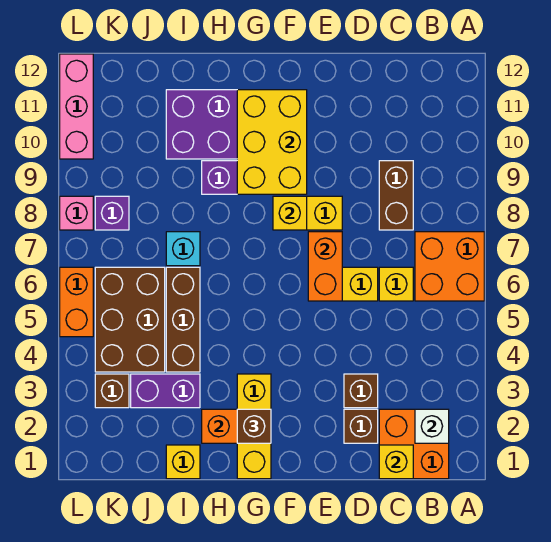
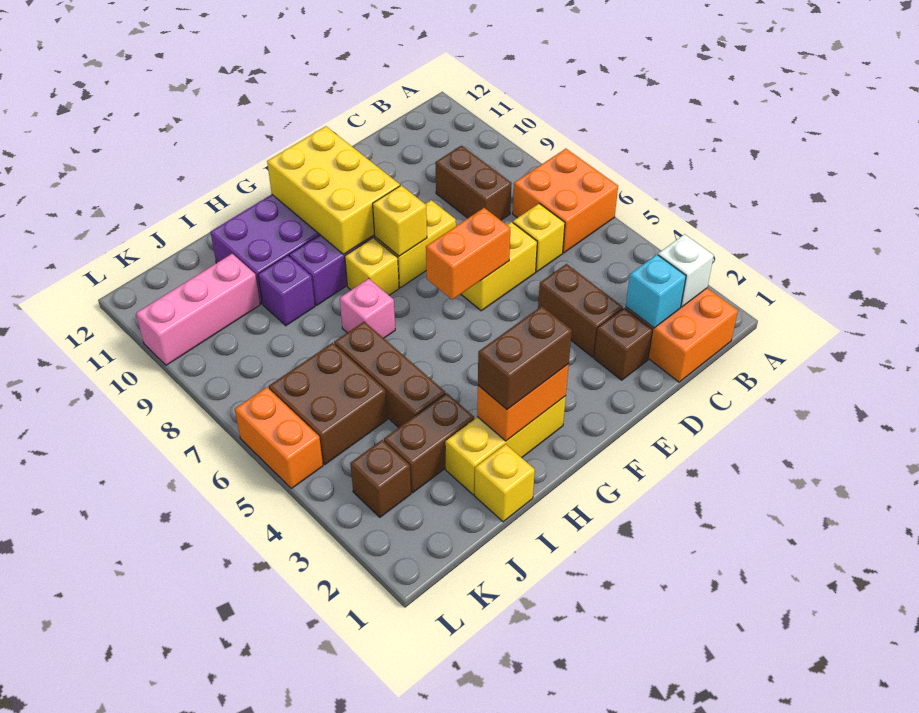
yellow brick C1 level 2 -> yellow brick G8 level 1
brown brick D3 level 1 -> brown brick D3:D4 level 1
orange brick E6:E7 level 2 -> orange brick E6:F6 level 2
yellow brick G1:G3 level 1 -> yellow brick G2:I2 level 1
brown brick G2 level 3 -> brown brick G2:H2 level 3
purple brick I3:J3 level 1 -> brown brick I3:J3 level 1
cyan brick I7 level 1 -> cyan brick C2 level 2
brown brick J4:K6 level 1 -> brown brick J5:K6 level 1
purple brick K8 level 1 -> purple brick I9 level 1
pink brick L8 level 1 -> pink brick H7 level 1
pink brick L10:L12 level 1 -> pink brick J10:L10 level 1

